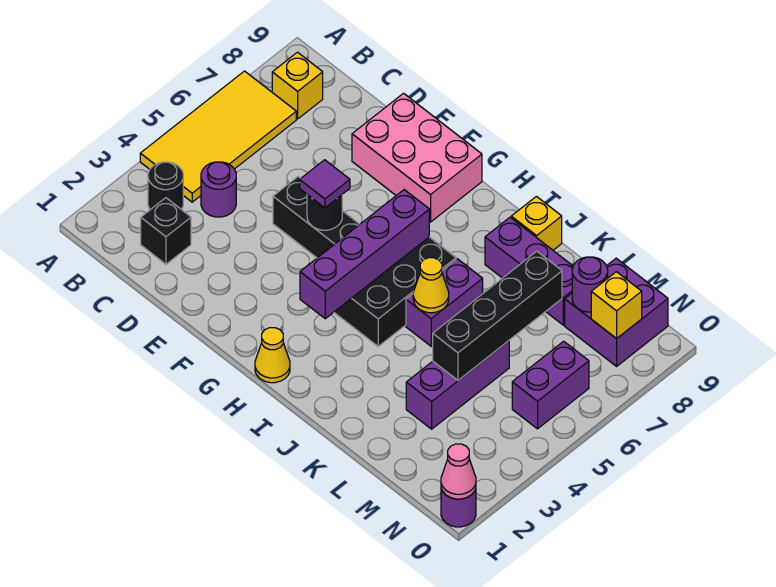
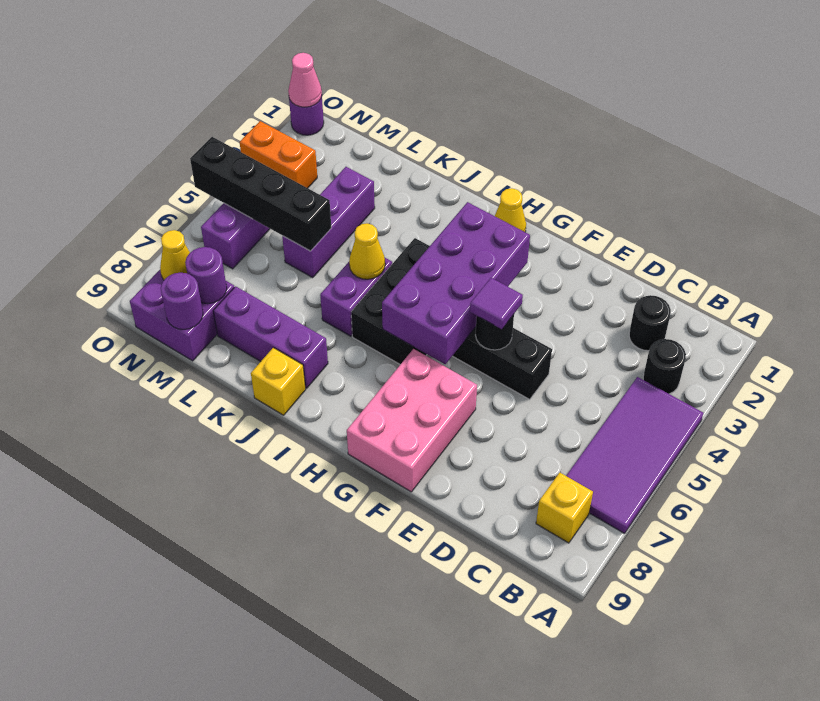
yellow tile A4:B7 level 1 -> purple tile A4:B7 level 1
black brick C2 level 1 -> black round brick C2 level 1
purple round brick C4 level 1 -> purple round brick M9 level 2
pink brick E8:G9 level 1 -> pink brick F7:G9 level 1
purple brick H3:H6 level 2 -> purple brick G3:H6 level 2
black brick L4:L7 level 2 -> black brick L5:O5 level 2
none -> orange brick N3:O3 level 1
yellow brick N8 level 2 -> yellow cone N8 level 2

